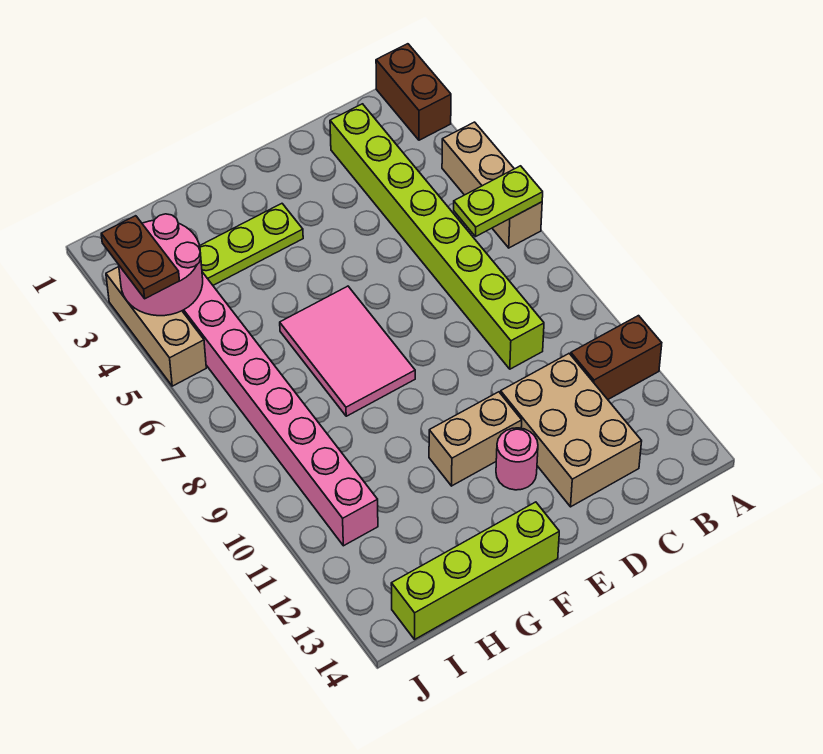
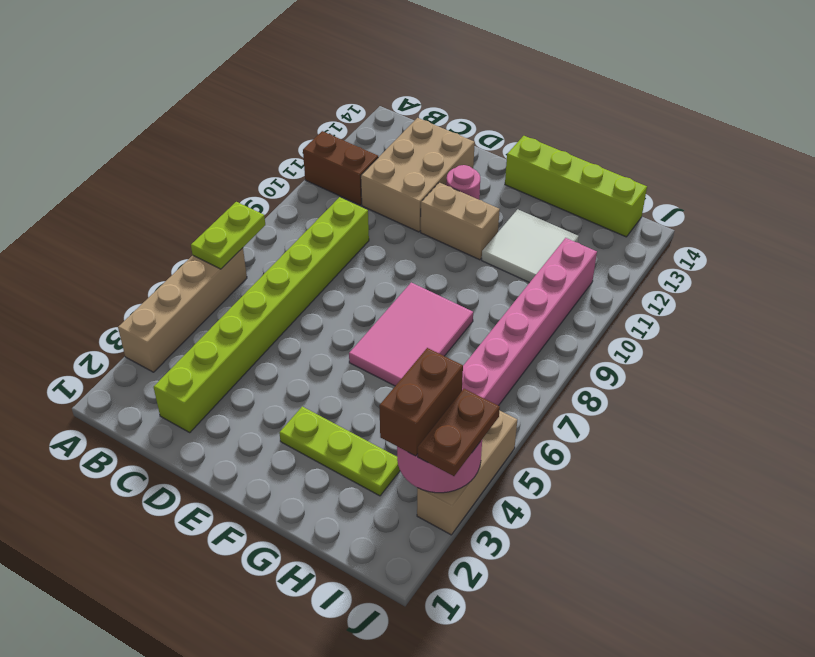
brown brick A1:A2 level 1 -> brown brick I3:I4 level 3
tan brick A4:A6 level 1 -> tan brick A3:A6 level 1
lime plate A6:B6 level 2 -> lime plate A6:A7 level 2
none -> white tile G11:H12 level 1

